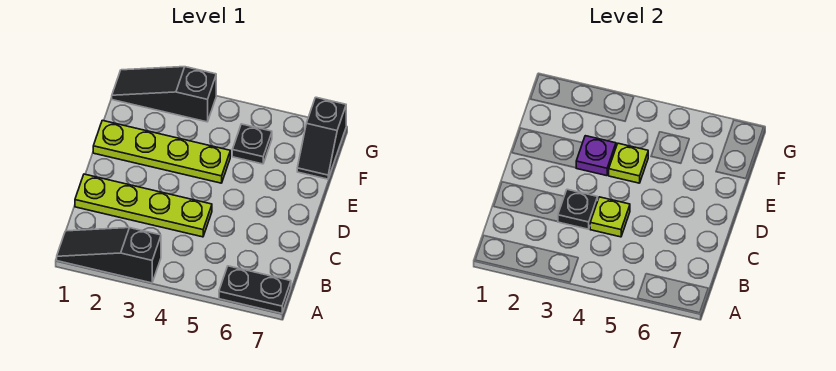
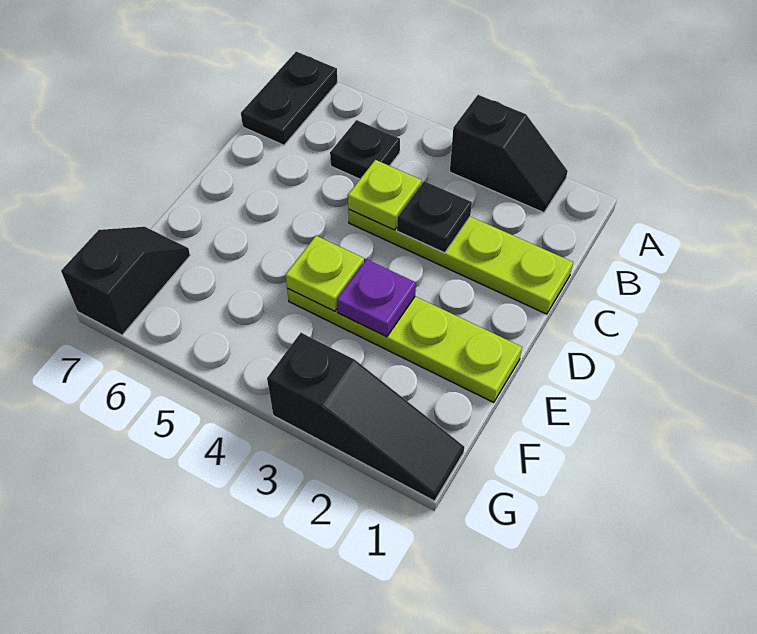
black slope A1:A3 level 1 top 3 -> black slope A2:A3 level 1 top 3
black plate A6:A7 level 1 -> black plate A7:B7 level 1
black plate F5 level 1 -> black plate B5 level 1

